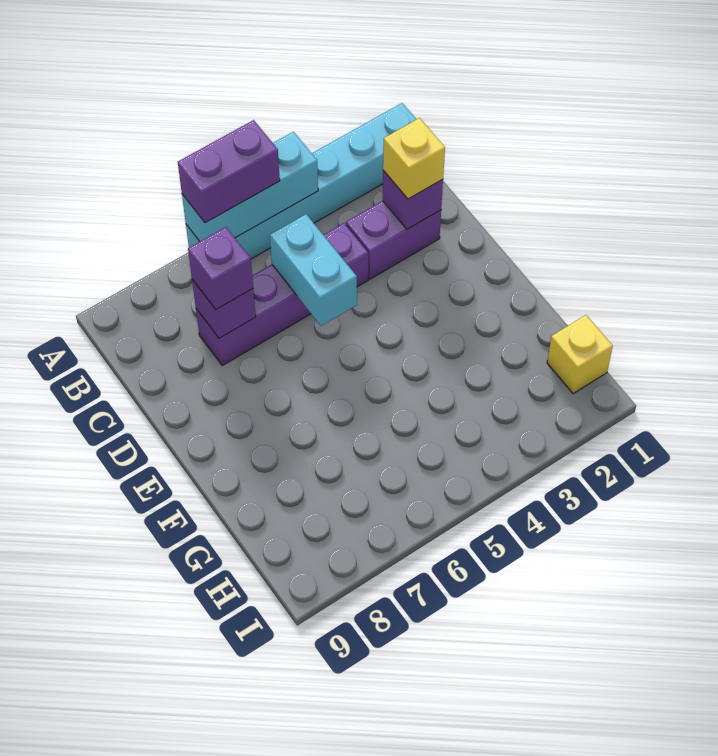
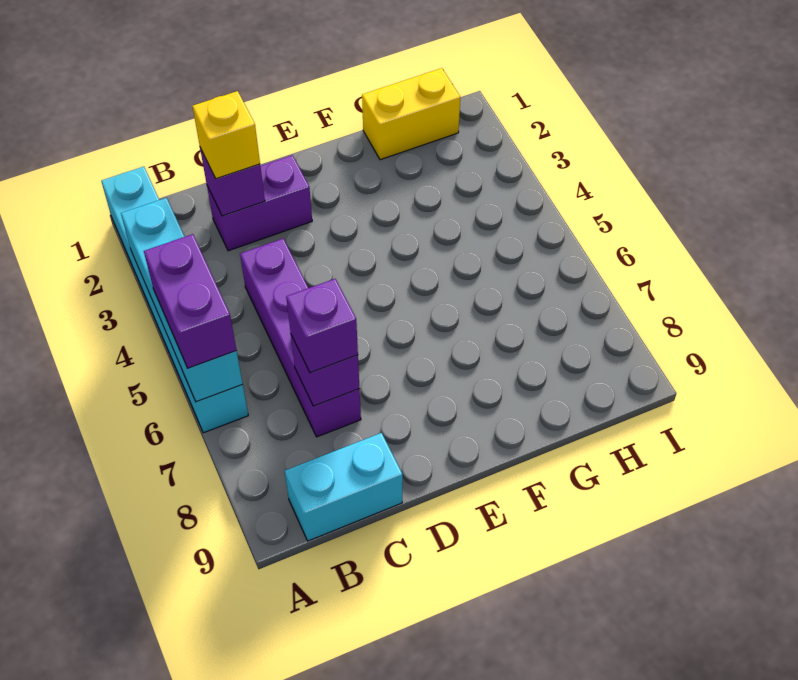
cyan brick A4:A6 level 2 -> cyan brick A3:A6 level 2
purple brick C2:C3 level 1 -> purple brick C2:D2 level 1
cyan brick C5:D5 level 2 -> cyan brick B9:C9 level 1
yellow brick H1 level 1 -> yellow brick G1:H1 level 1

